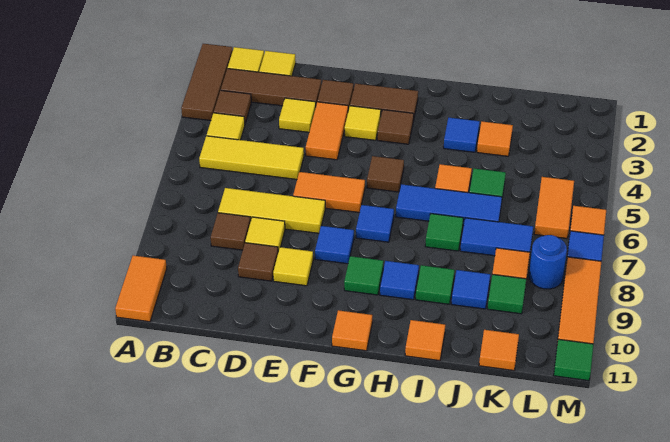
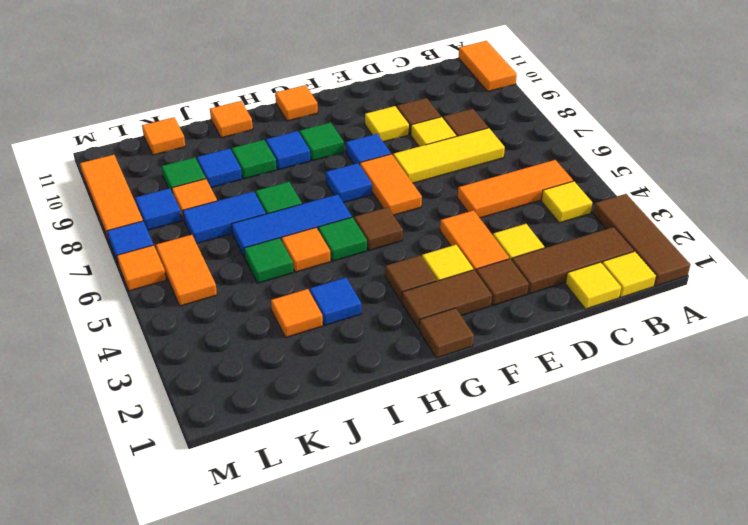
brown tile B3 level 1 -> brown tile G1 level 1
yellow tile B5:D5 level 1 -> orange tile B5:D5 level 1
orange tile E6:F6 level 1 -> orange tile F6:F7 level 1
blue round brick L8 level 1 -> blue tile L8 level 1
green tile M11 level 1 -> green tile H5 level 1

